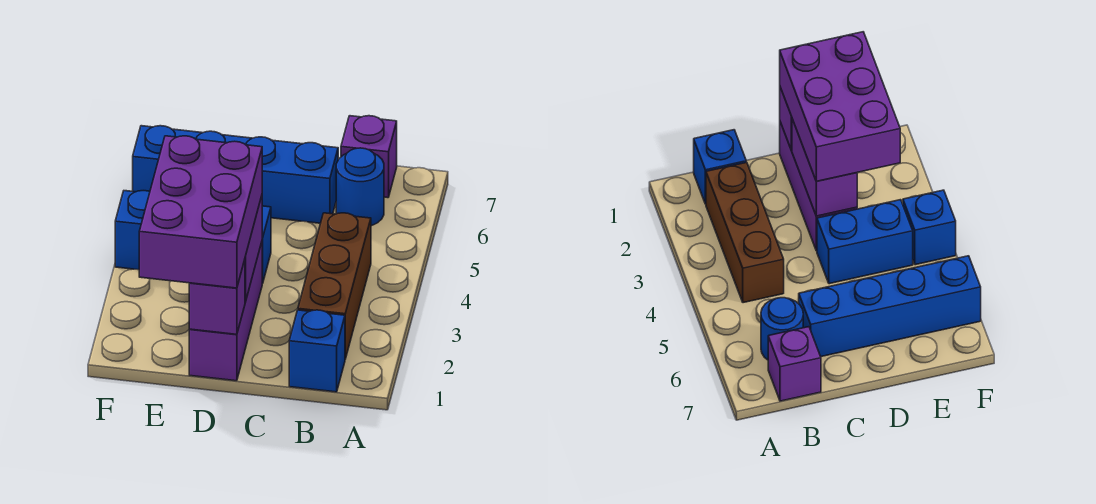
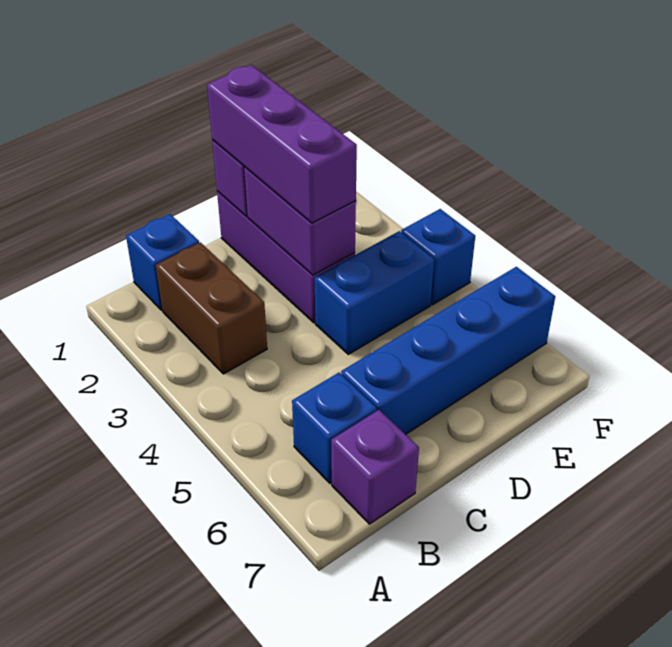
brown brick B2:B4 level 1 -> brown brick B2:B3 level 1
blue round brick B6 level 1 -> blue brick B6 level 1
purple brick D1:E3 level 3 -> purple brick D1:D3 level 3

